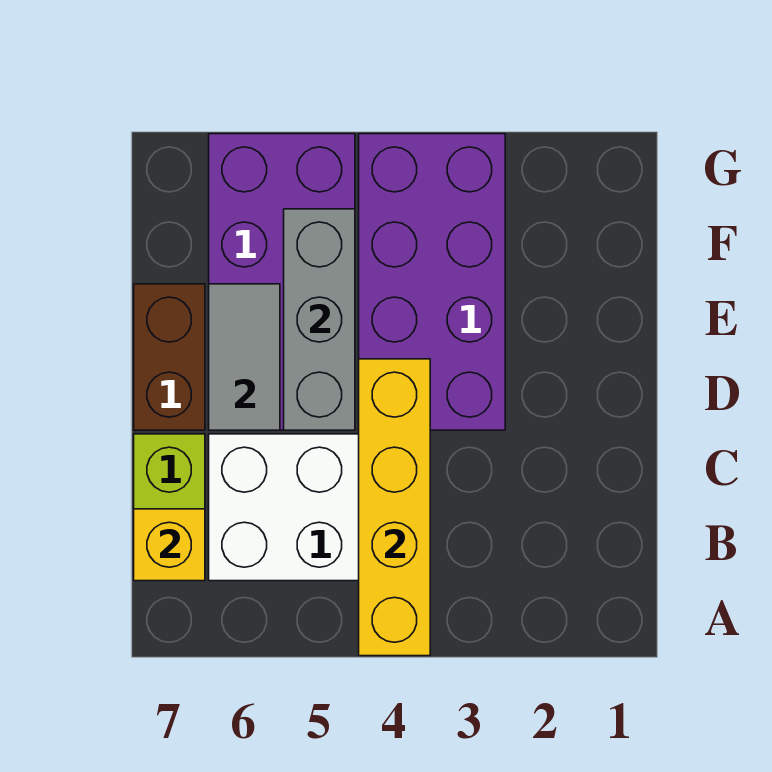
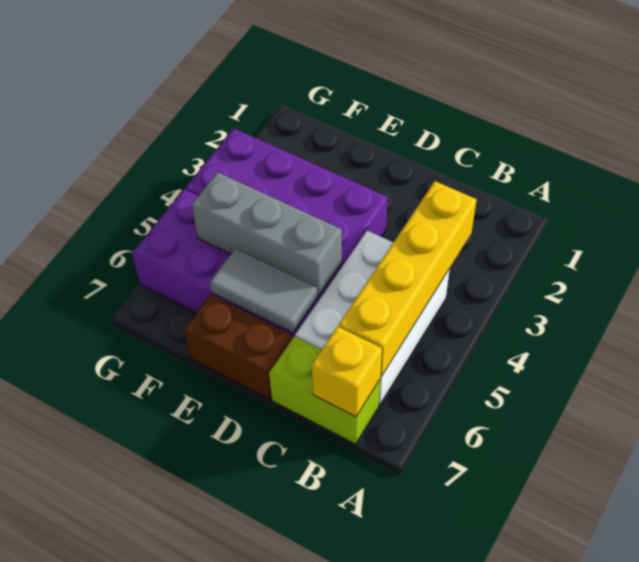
yellow brick A4:D4 level 2 -> yellow brick B3:B6 level 2

